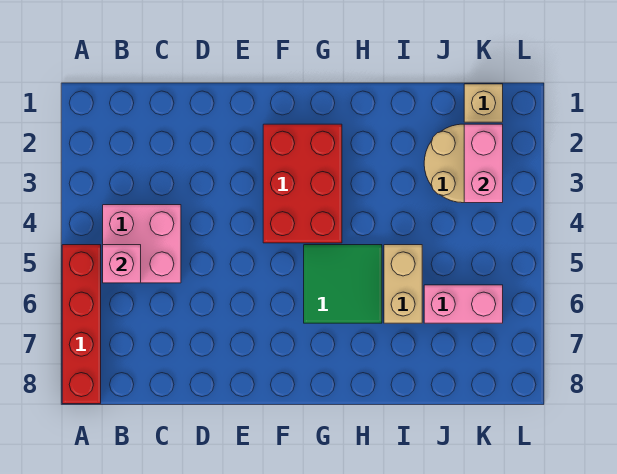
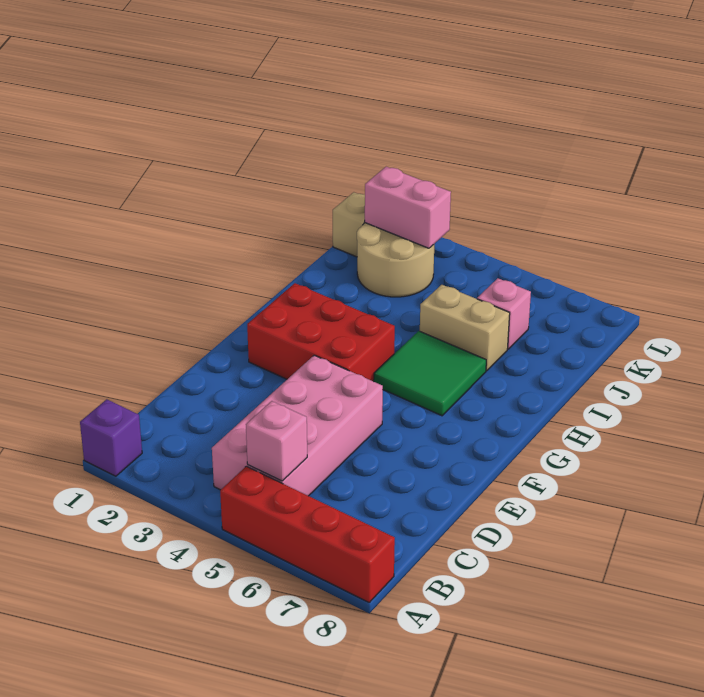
none -> purple brick A1 level 1
pink brick B4:C5 level 1 -> pink brick B4:E5 level 1
pink brick J6:K6 level 1 -> pink brick J6 level 1

